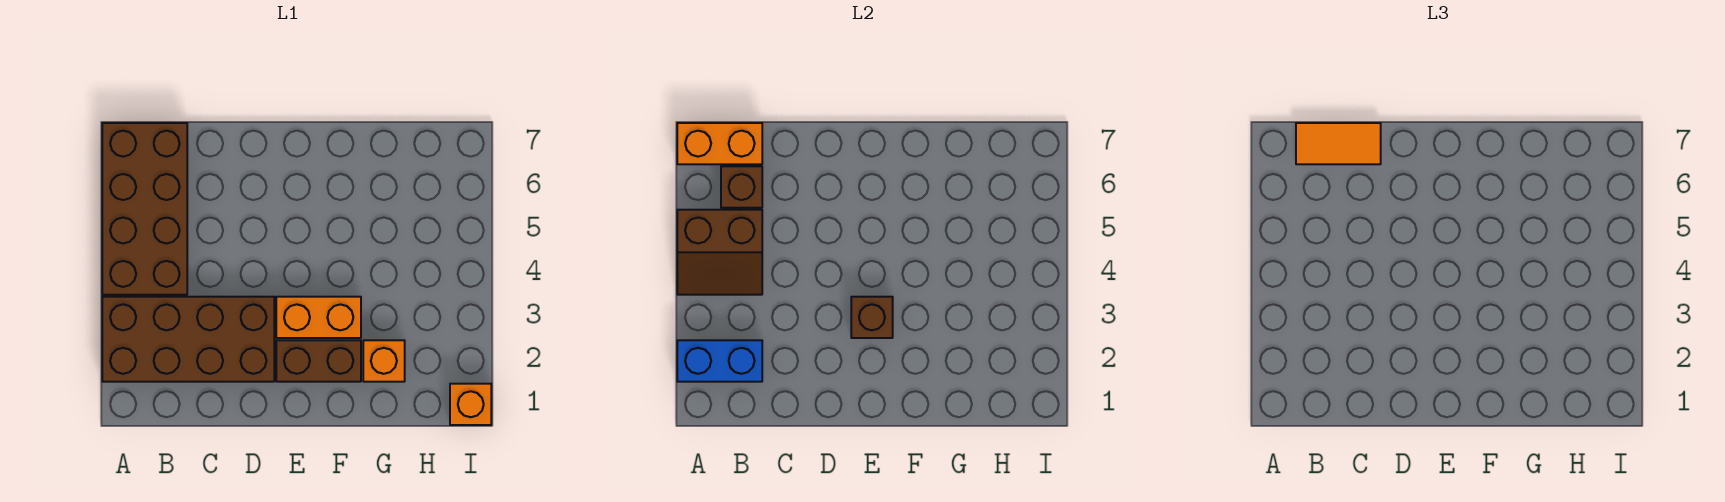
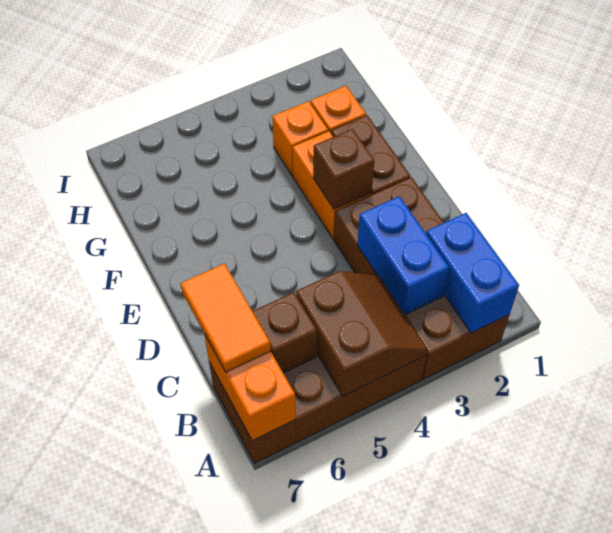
none -> blue brick B3:C3 level 2
orange brick I1 level 1 -> orange brick G3 level 1

